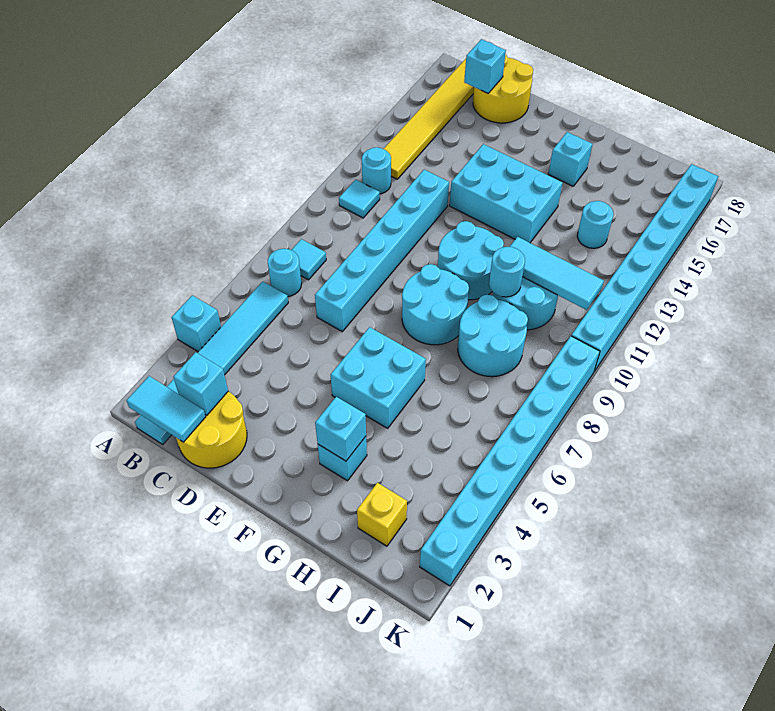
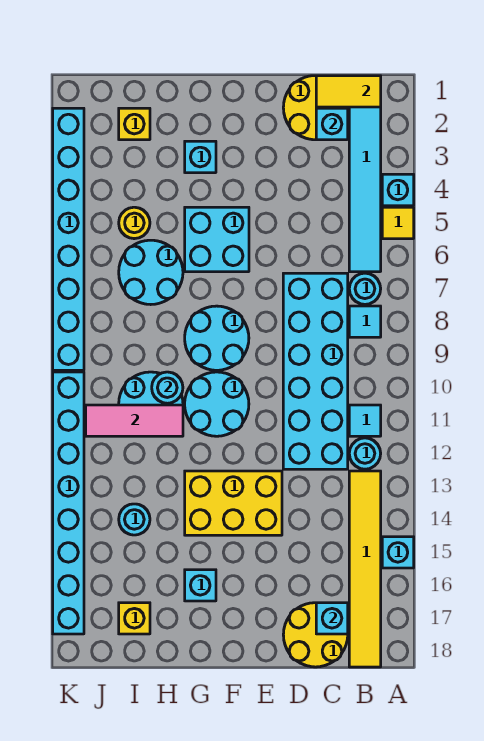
none -> yellow tile A5 level 1
cyan tile B1:C1 level 2 -> yellow tile B1:C1 level 2
cyan brick D7:D12 level 1 -> cyan brick C7:D12 level 1
cyan brick E13:G14 level 1 -> yellow brick E13:G14 level 1
cyan brick G3 level 2 -> cyan brick A15 level 1
cyan round brick H8:I9 level 1 -> cyan round brick H6:I7 level 1
cyan tile H11:J11 level 2 -> pink tile H11:J11 level 2
none -> yellow round brick I5 level 1
none -> yellow brick I17 level 1

